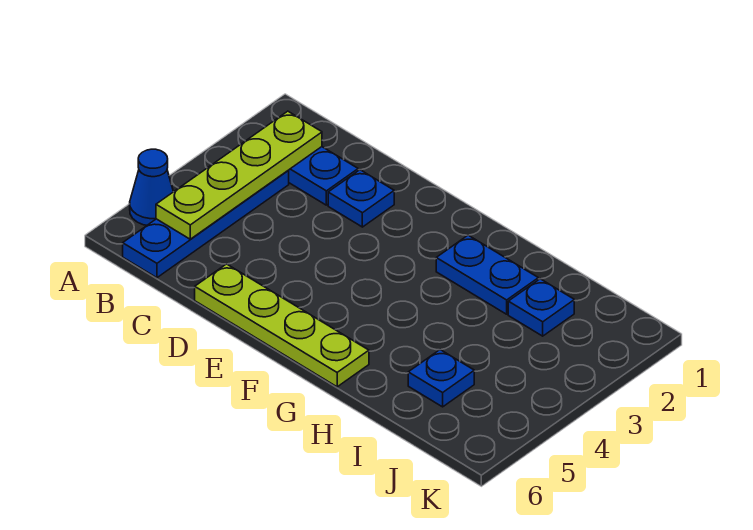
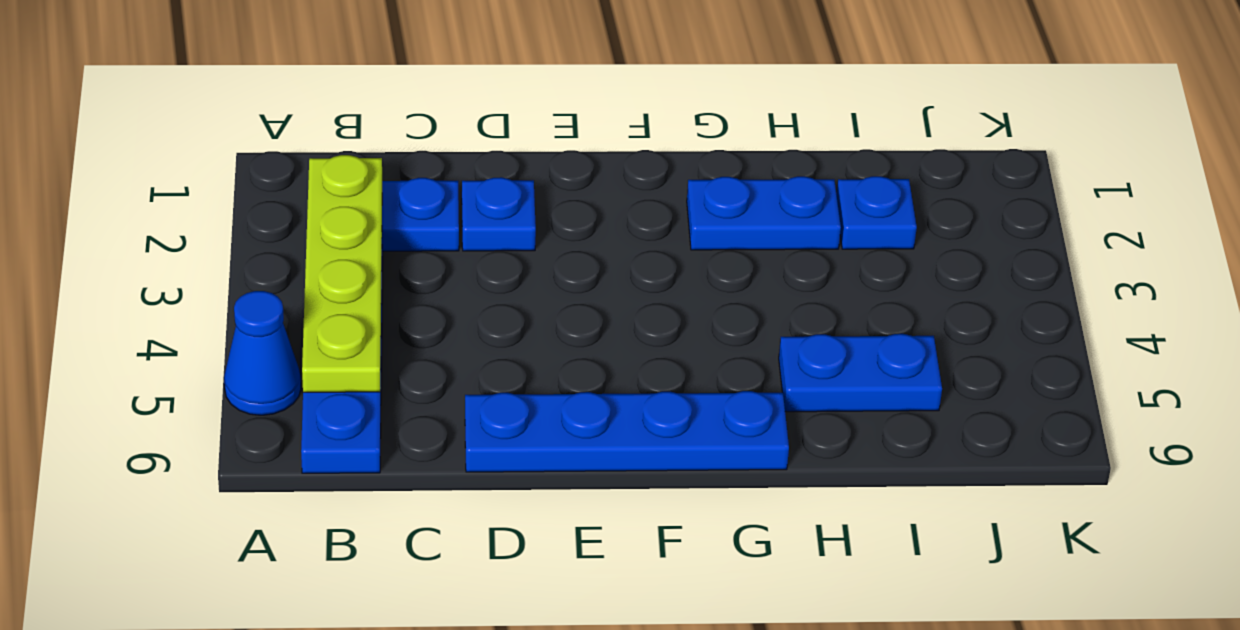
lime plate D6:G6 level 1 -> blue plate D6:G6 level 1
blue plate I5 level 1 -> blue plate H5:I5 level 1

